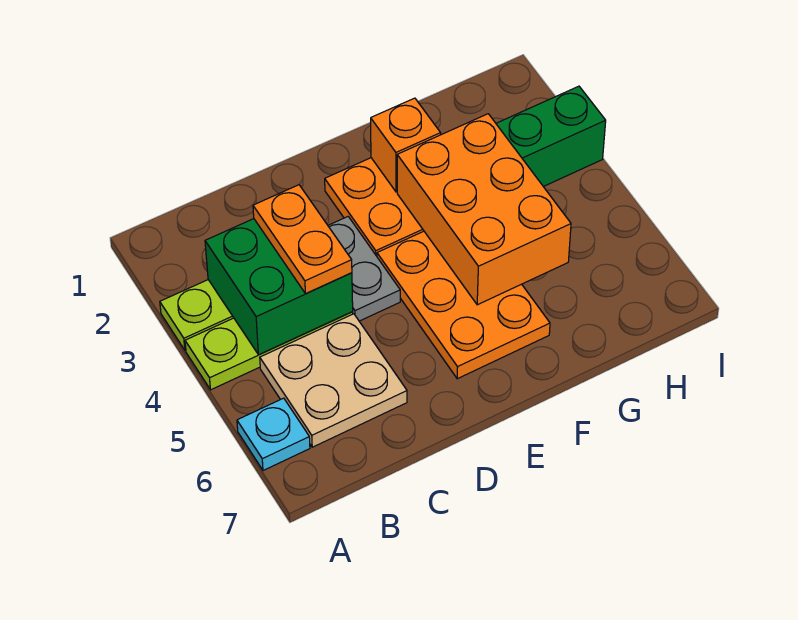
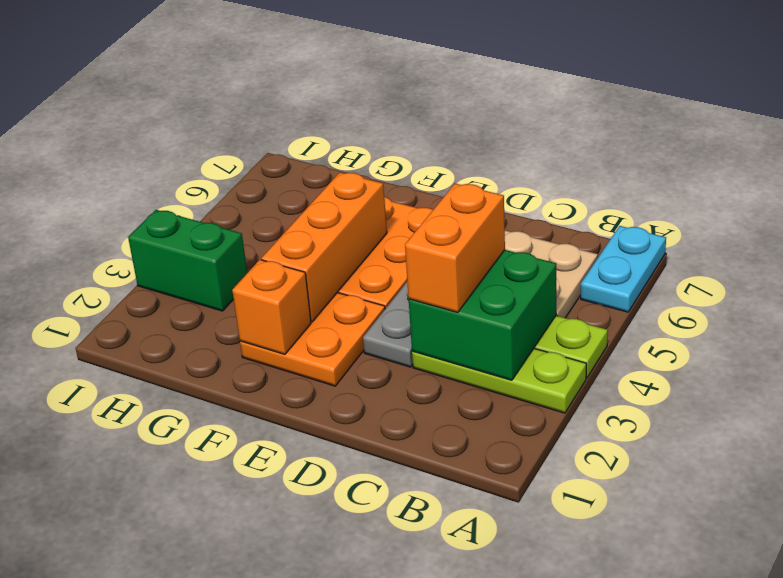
cyan plate A6 level 1 -> cyan plate A6:A7 level 1
orange plate C3:C4 level 3 -> orange brick C3:C4 level 3
orange brick F3:G5 level 2 -> orange brick F3:F5 level 2

